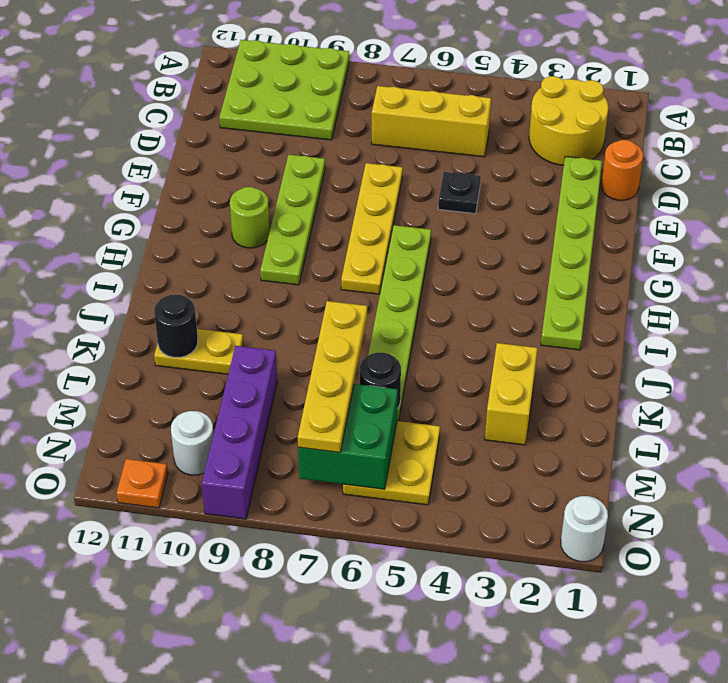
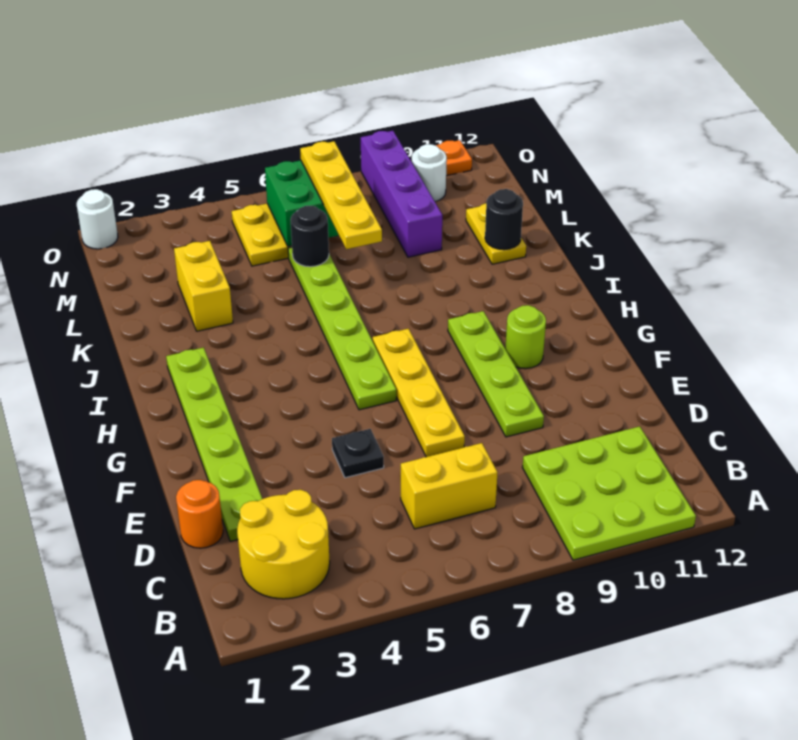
yellow brick C5:C7 level 1 -> yellow brick C6:C7 level 1
yellow plate K10:K11 level 1 -> yellow plate K11:L11 level 1

